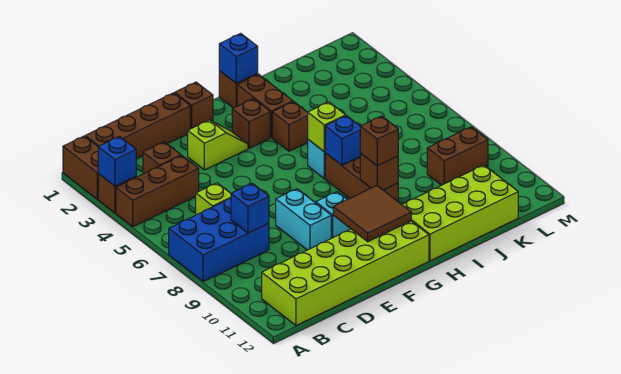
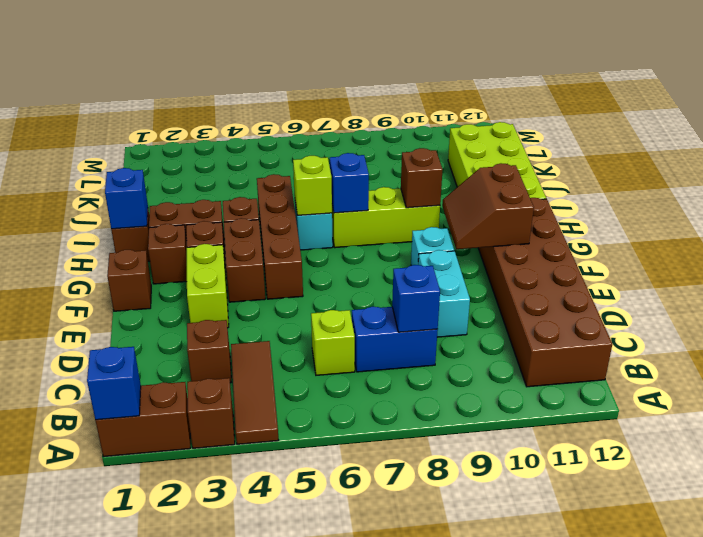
blue brick A3 level 2 -> blue brick A1 level 2
brown brick A4:C4 level 1 -> brown tile A4:C4 level 1
blue brick A7:C8 level 1 -> blue brick C7:C8 level 1
brown brick B1:E1 level 1 -> brown brick F5:I5 level 1
lime brick B11:G12 level 1 -> brown brick B11:G12 level 1
lime slope E3:F3 level 1 top E -> lime brick E3:F3 level 1
cyan brick E8:E9 level 1 -> cyan brick D9:E9 level 1
brown tile F10:G11 level 2 -> brown slope F10:G11 level 2 top 11
brown brick H7:H9 level 1 -> lime brick H7:H9 level 1
brown brick H9 level 3 -> brown brick G2 level 1
brown brick K9:L9 level 1 -> brown brick F4:G4 level 1

